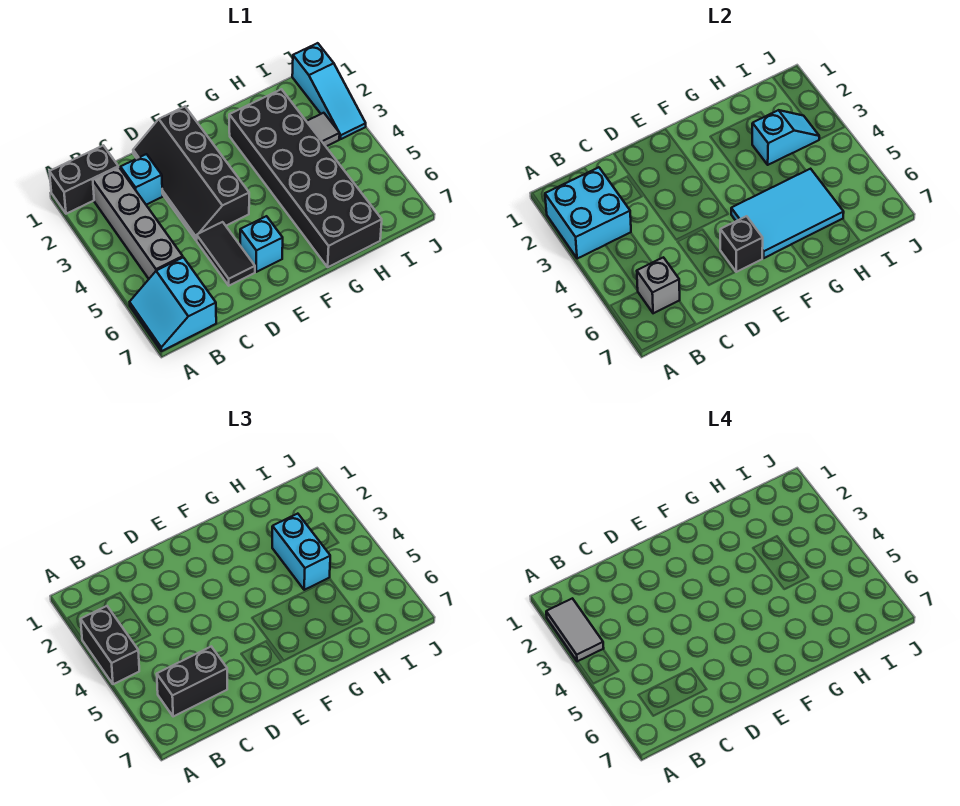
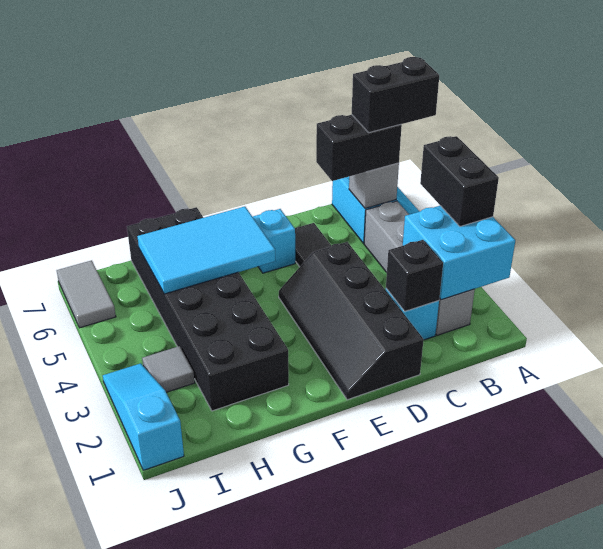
black brick A1:B1 level 1 -> black brick A6:B6 level 4
grey tile A2:A3 level 4 -> grey tile J6:J7 level 1
black slope D1:E4 level 1 top E -> black slope D1:E4 level 1 top D
black brick E6 level 2 -> black brick C2 level 2
cyan slope H3:I3 level 2 top H -> none
cyan brick H3:H4 level 3 -> none

